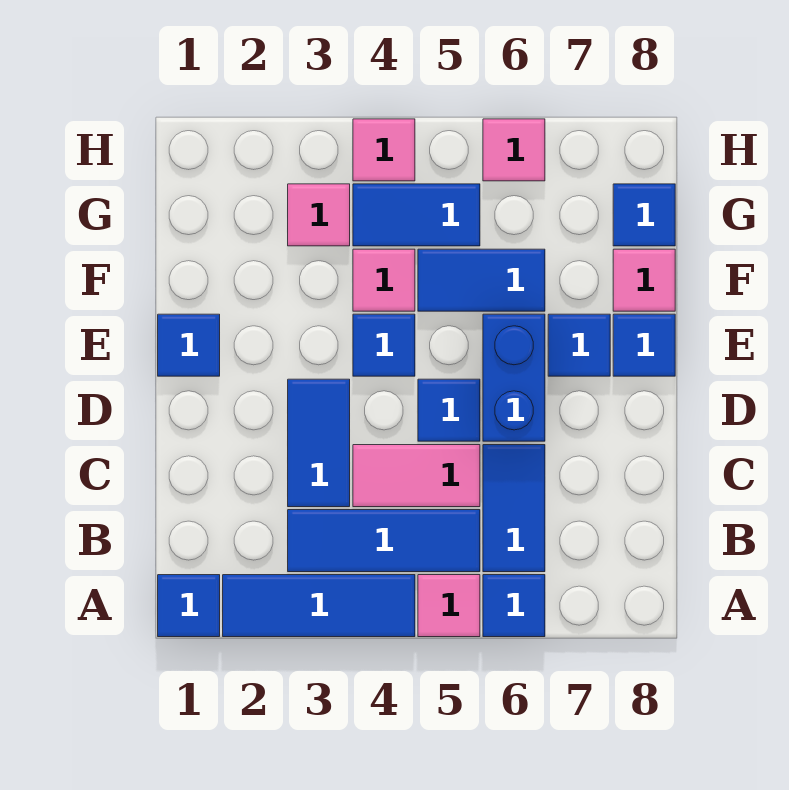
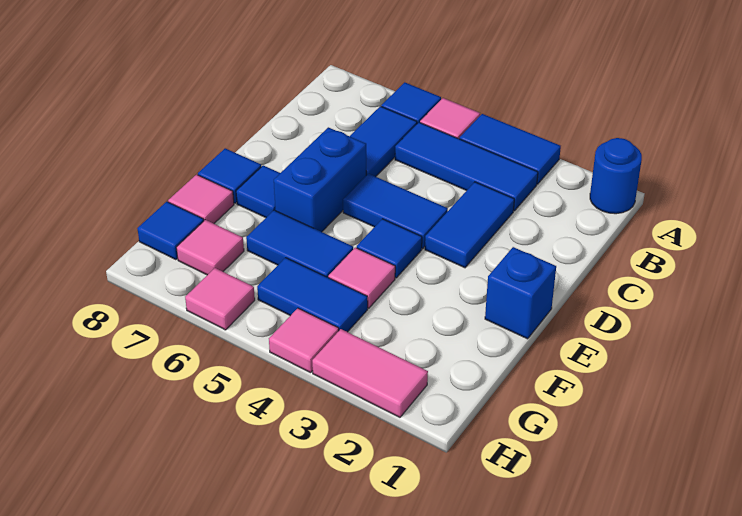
blue tile A1 level 1 -> blue round brick A1 level 1
blue tile A2:A4 level 1 -> blue tile A3:A4 level 1
pink tile C4:C5 level 1 -> pink tile H2:H3 level 1
blue tile D5 level 1 -> blue tile D4:D5 level 1
blue tile E1 level 1 -> blue brick E1 level 1
pink tile G3 level 1 -> pink tile G7 level 1

